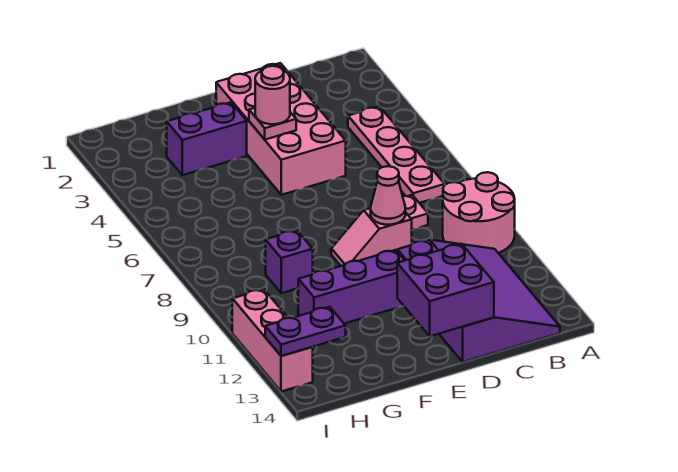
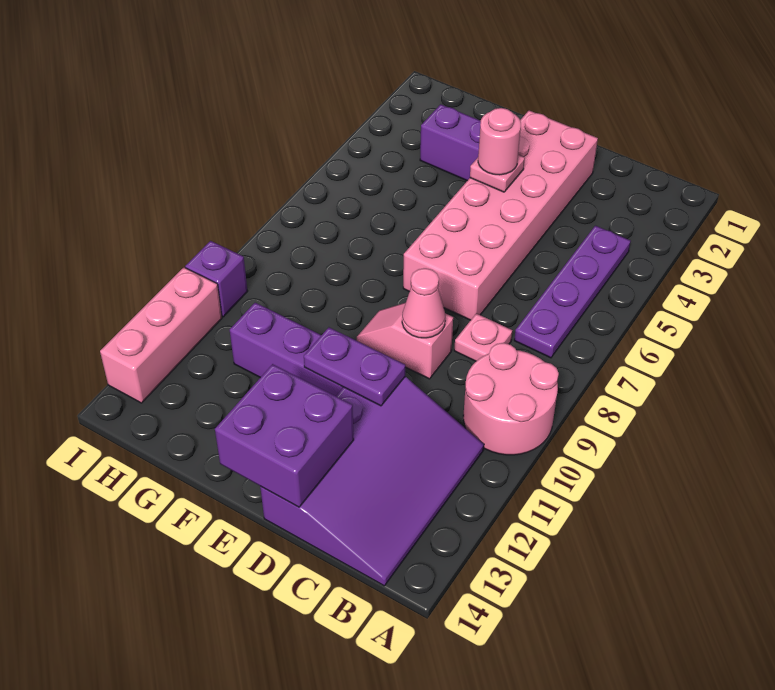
pink plate B4:B7 level 1 -> purple plate B4:B7 level 1
pink brick D2:E5 level 1 -> pink brick D2:E7 level 1
purple brick G9 level 1 -> purple brick I10 level 1
purple plate H13:I13 level 2 -> purple plate D11:E11 level 2

